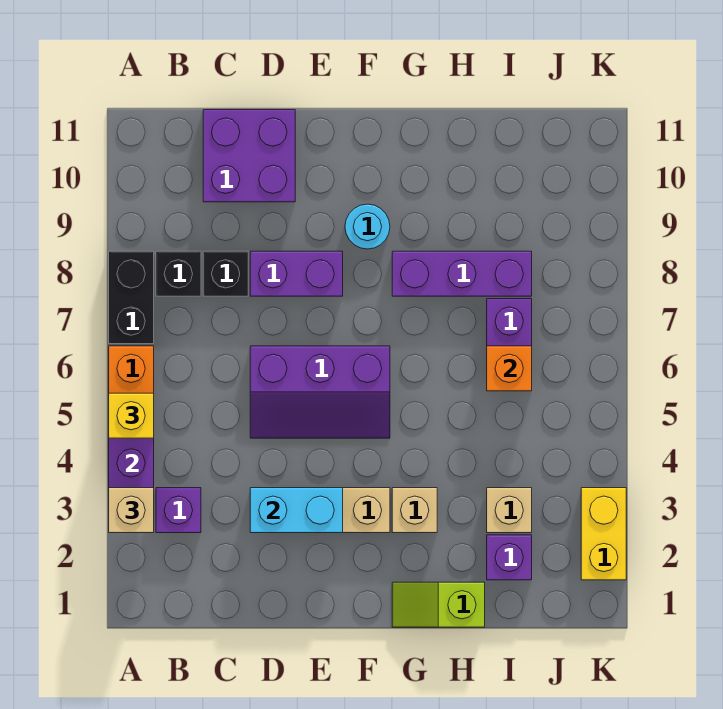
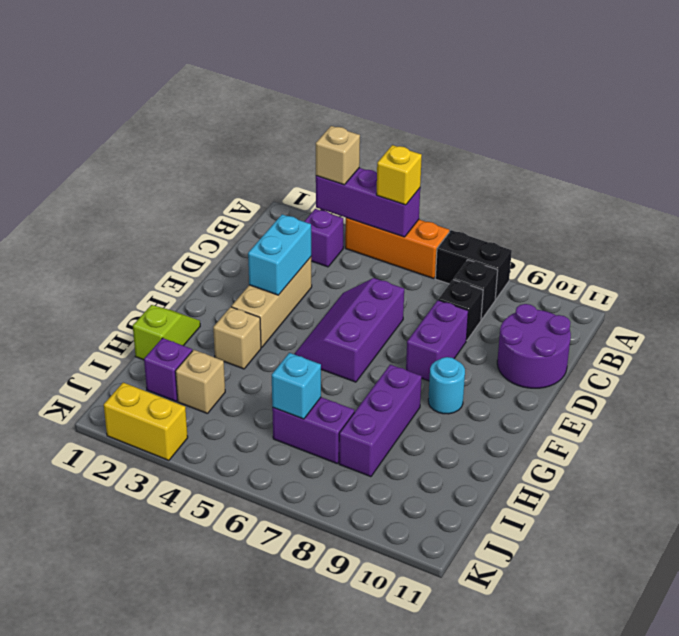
purple brick C10:D11 level 1 -> purple round brick C10:D11 level 1
orange brick I6 level 2 -> cyan brick I6 level 2

